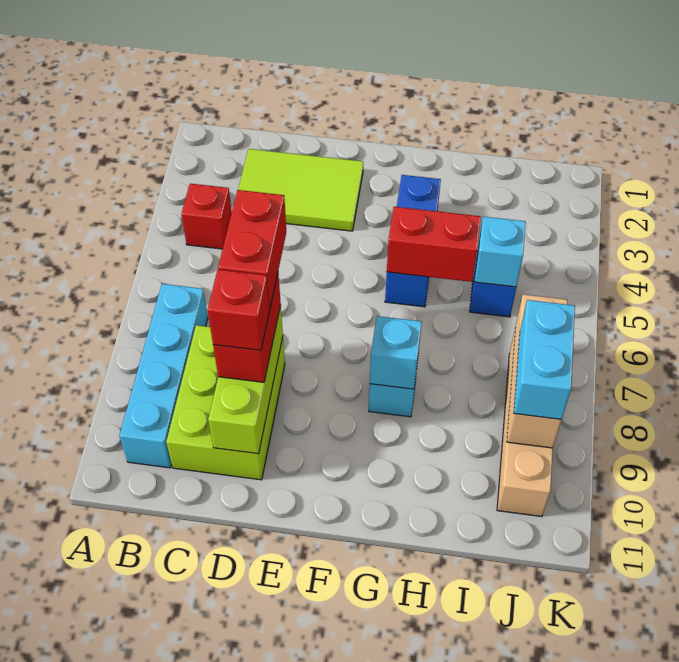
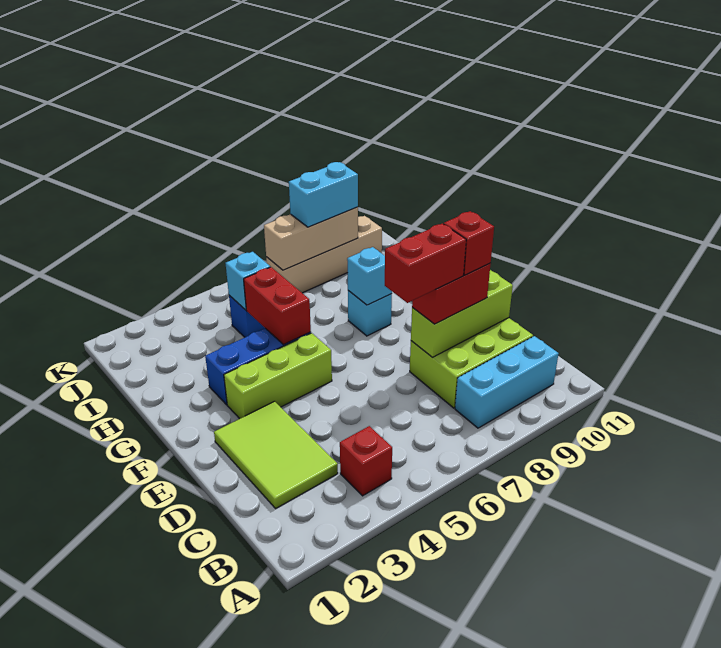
cyan brick B7:B10 level 1 -> cyan brick B8:B10 level 1
none -> lime brick F3:F5 level 1

